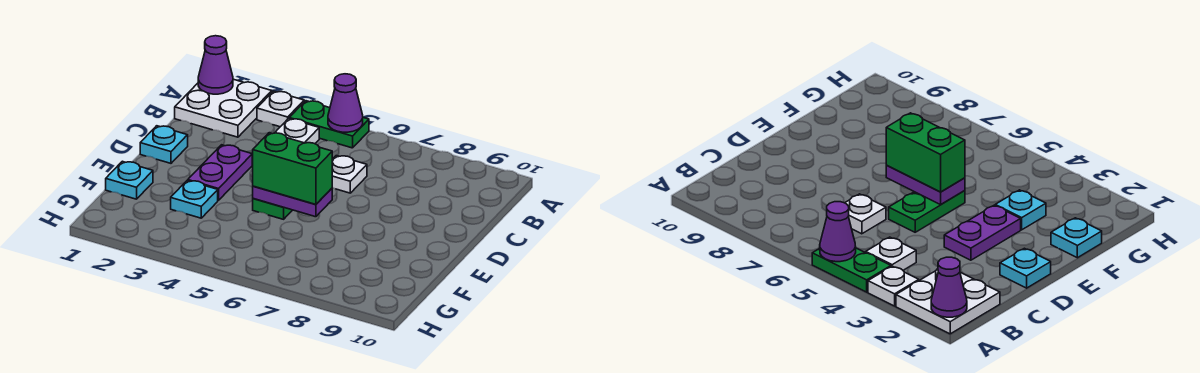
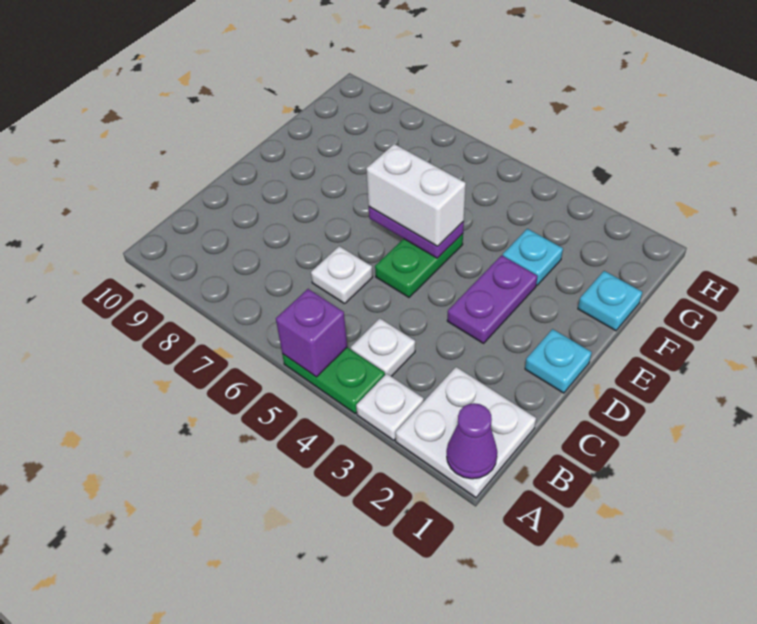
purple cone A5 level 2 -> purple brick A5 level 2
green brick E5:E6 level 3 -> white brick E5:E6 level 3

